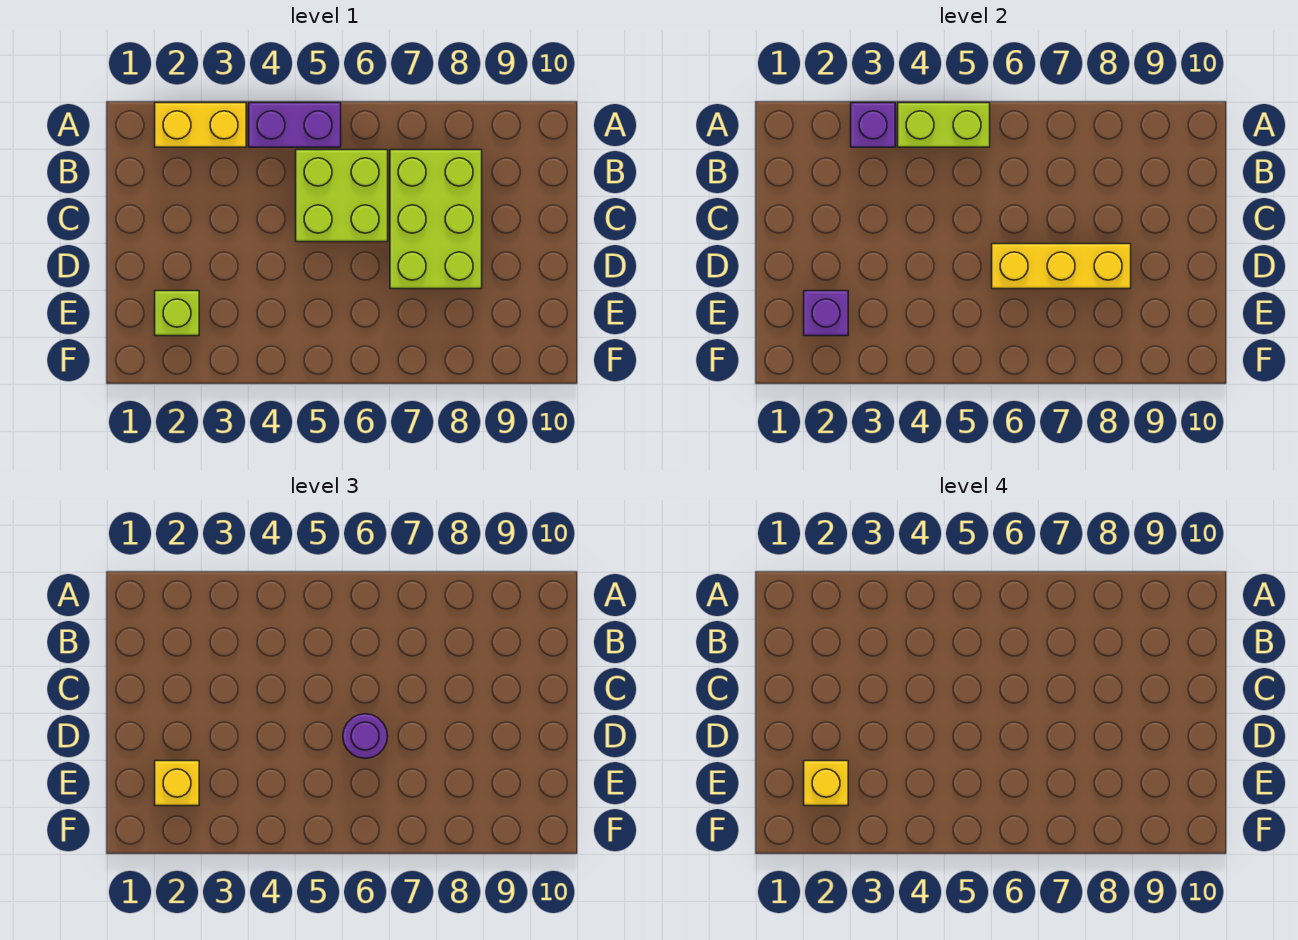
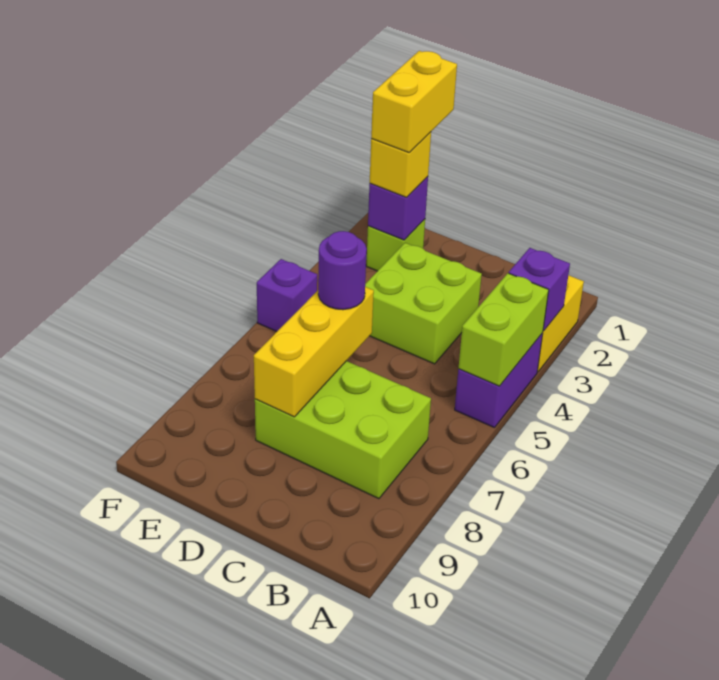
lime brick B5:C6 level 1 -> lime brick C3:D4 level 1
yellow brick E2 level 4 -> yellow brick E1:E2 level 4
none -> purple brick F5 level 1

